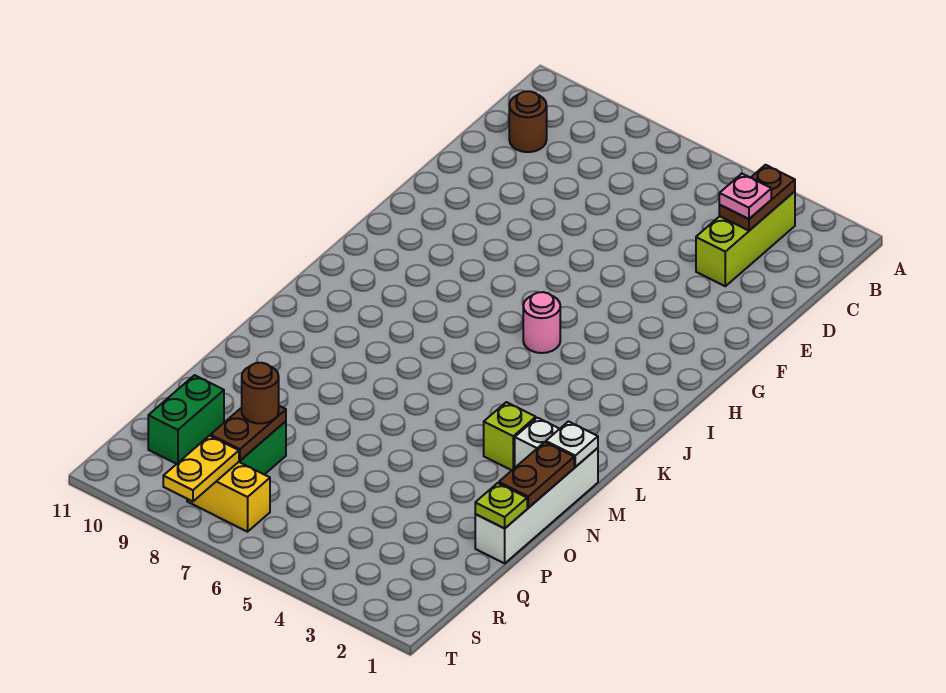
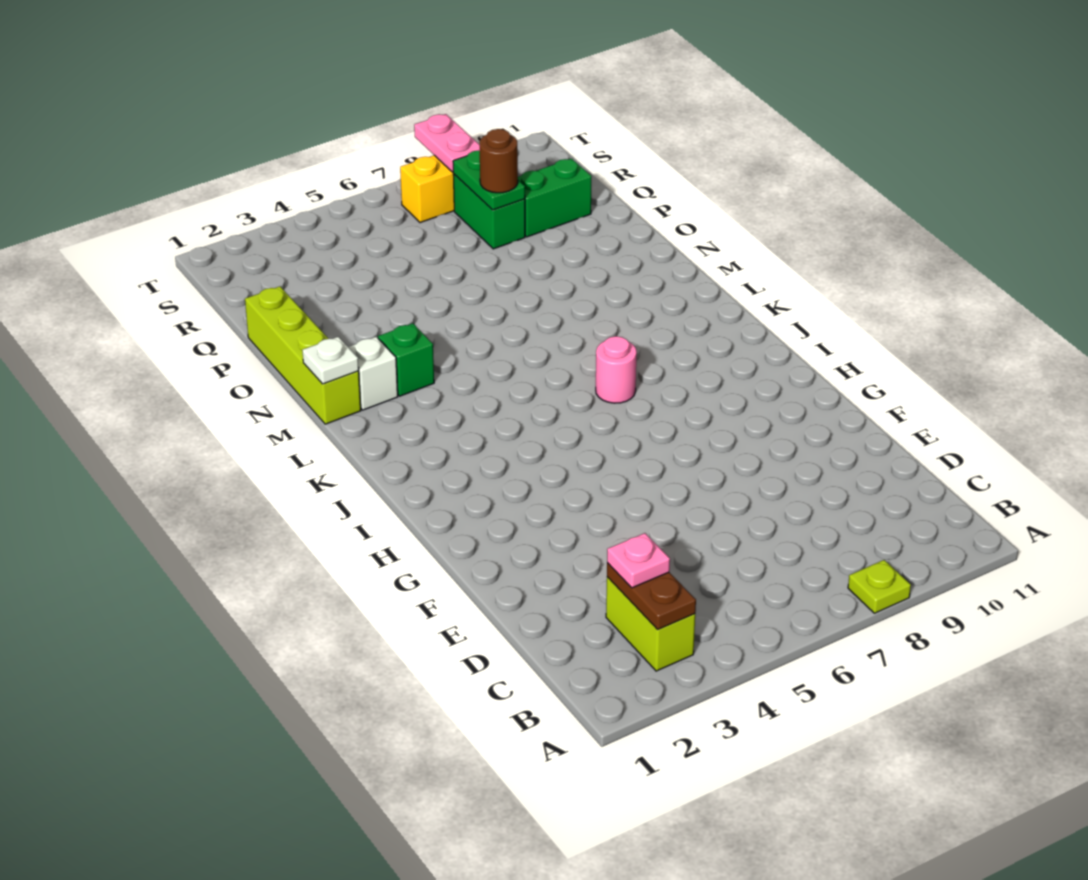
lime brick B3:D3 level 1 -> lime brick B3:C3 level 1
brown round brick C10 level 1 -> none
pink round brick I5 level 1 -> pink round brick J7 level 1
white brick M1:P1 level 1 -> lime brick M1:P1 level 1
lime brick M3 level 1 -> green brick M3 level 1
brown plate N1:O1 level 2 -> none
lime plate P1 level 2 -> lime plate A8 level 1
brown plate Q8:R8 level 2 -> green plate Q8:R8 level 2
green brick Q10:R10 level 1 -> green brick Q9:Q10 level 1
yellow plate S8:T8 level 2 -> pink plate S8:T8 level 2

